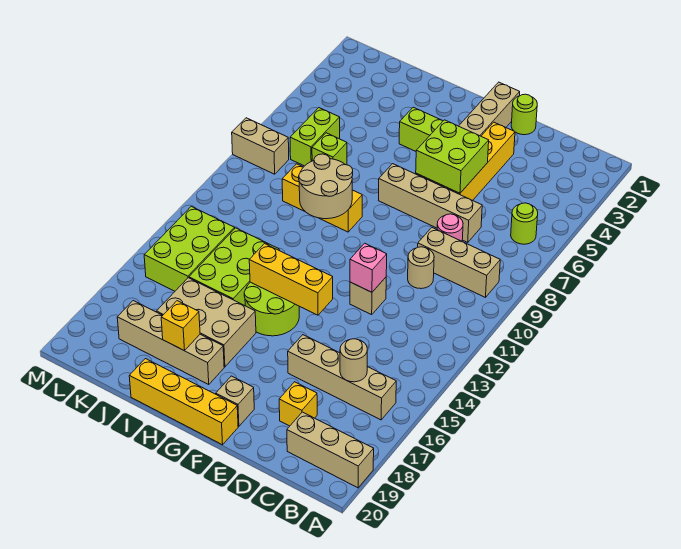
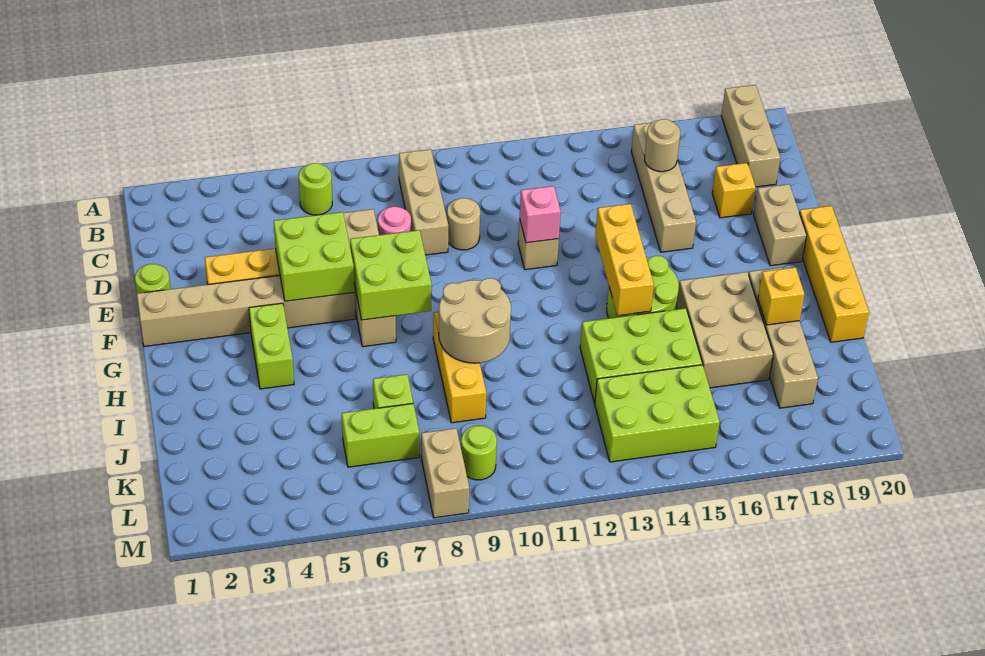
none -> lime brick F7:G8 level 2
tan brick F19 level 1 -> tan brick E19:F19 level 1
none -> lime round brick L9 level 1

